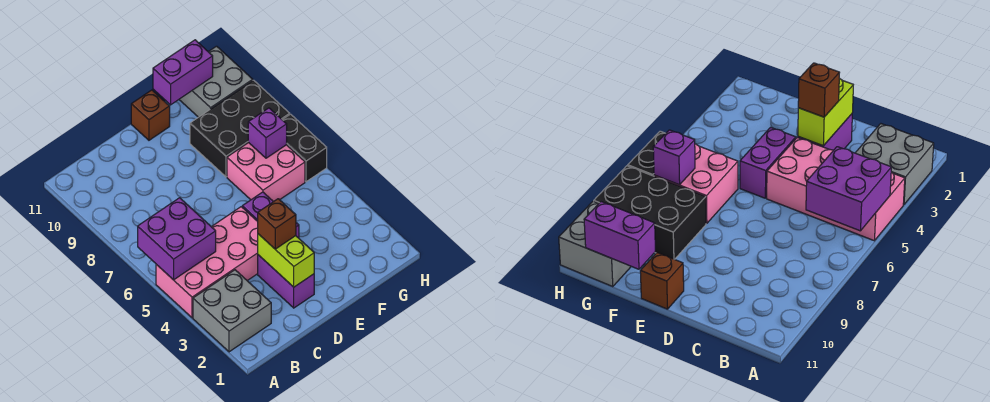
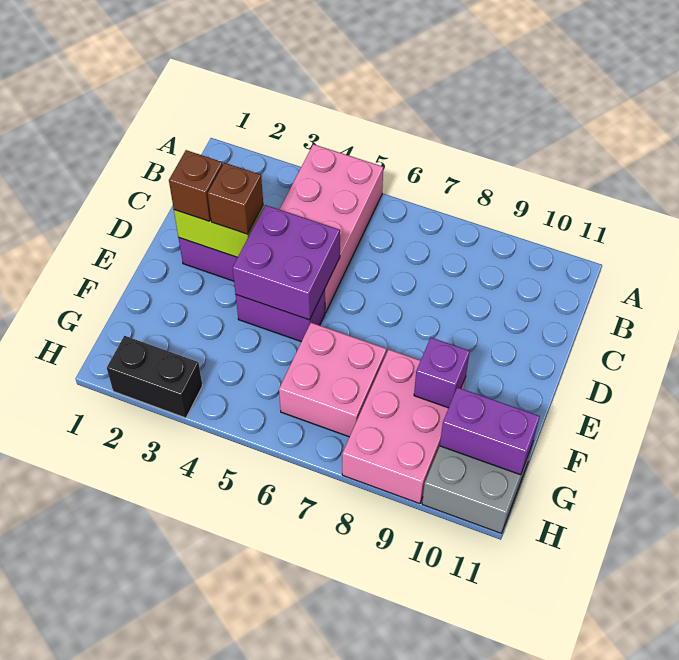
grey brick A2:B3 level 1 -> none
purple brick A5:B6 level 2 -> purple brick D4:E5 level 2
brown brick E11 level 1 -> brown brick D2 level 3
black brick F8:H9 level 1 -> pink brick F8:H9 level 1
purple brick F11:G11 level 2 -> purple brick G10:G11 level 2
purple brick G7 level 2 -> purple brick F9 level 2
black brick H6:H7 level 1 -> black brick H2:H3 level 1

